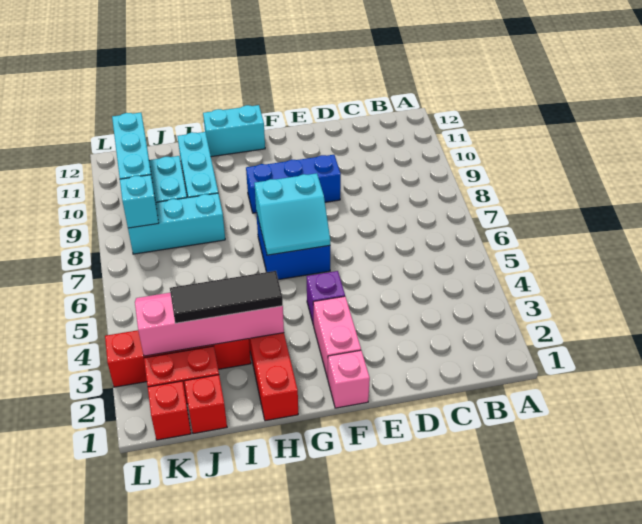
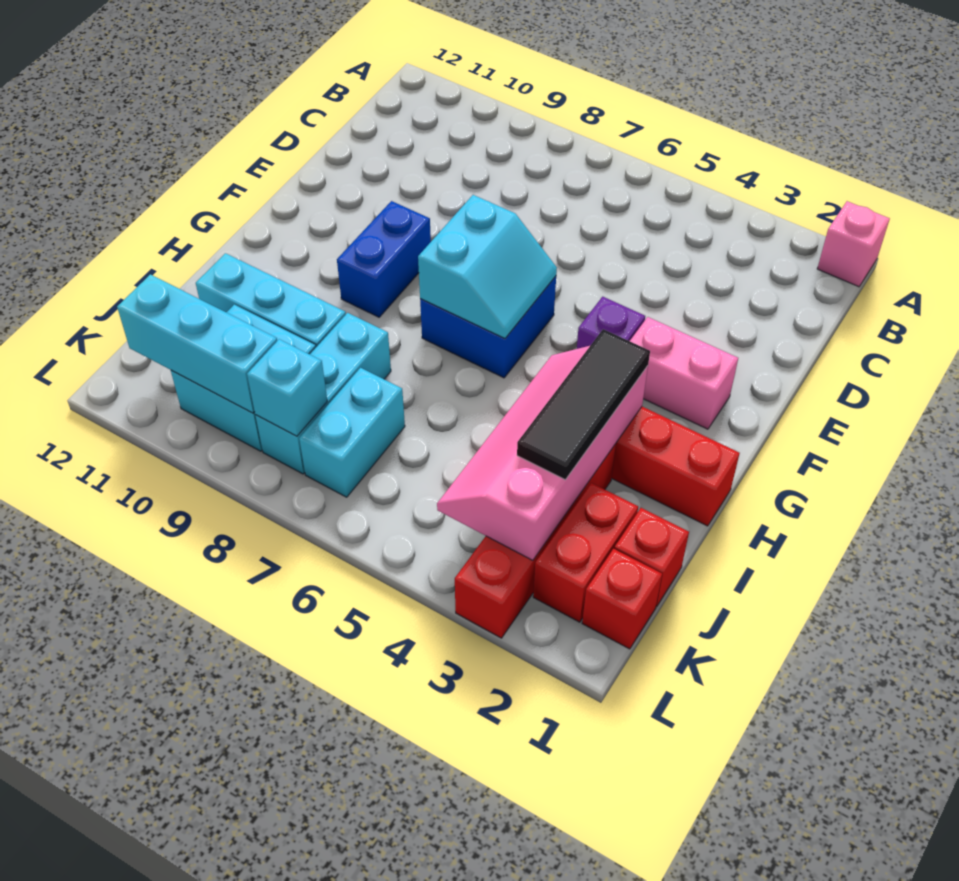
blue brick E9:G9 level 1 -> blue brick F9:G9 level 1
pink brick F1 level 1 -> pink brick A1 level 1
cyan brick G12:H12 level 1 -> cyan brick J7:K7 level 1

